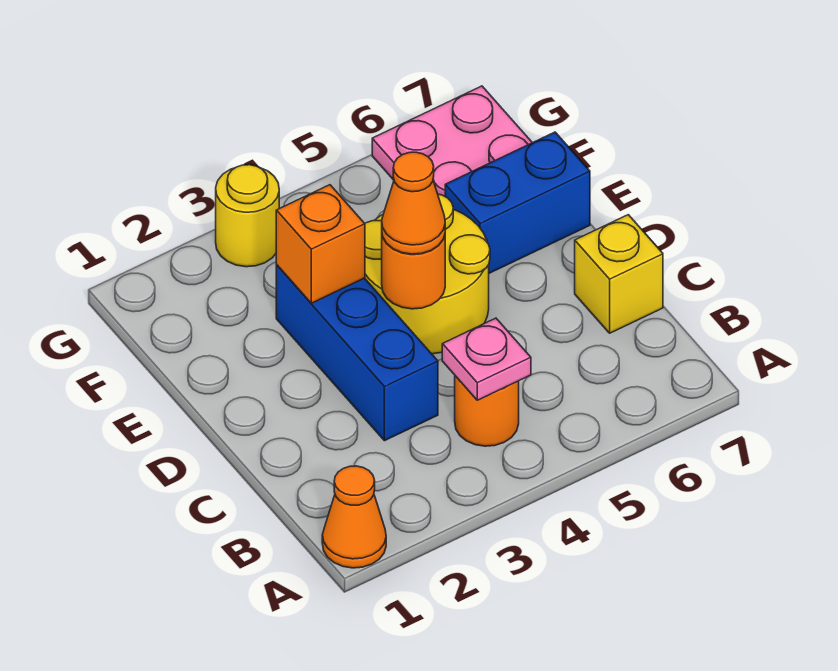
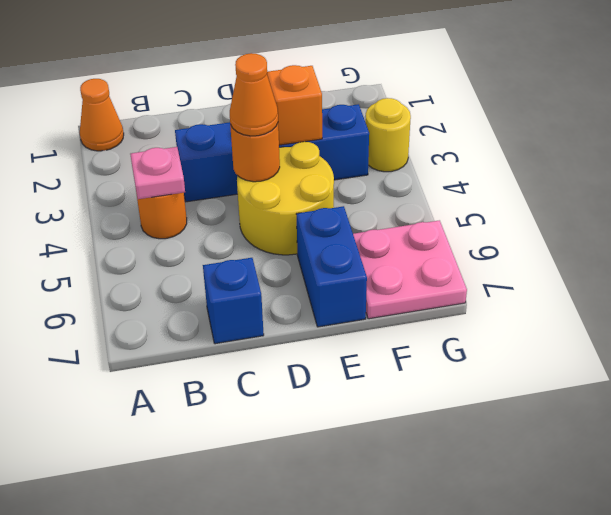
blue brick C3:E3 level 1 -> blue brick C3:F3 level 1
yellow brick C7 level 1 -> blue brick C7 level 1

